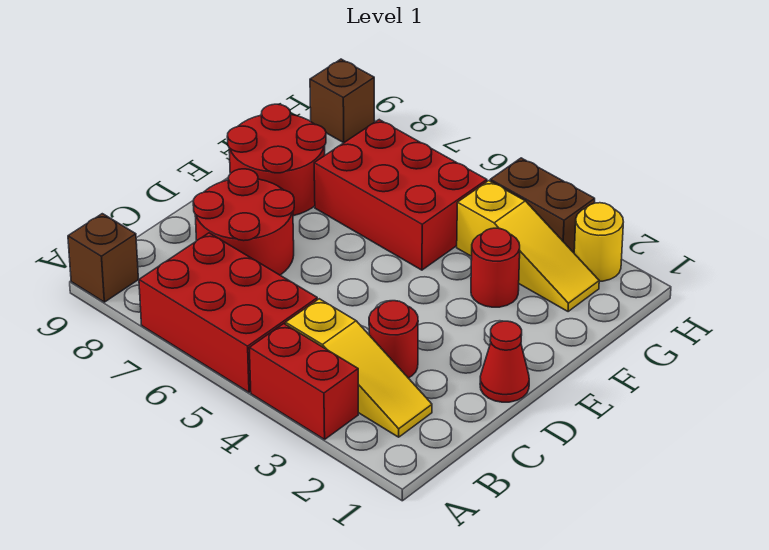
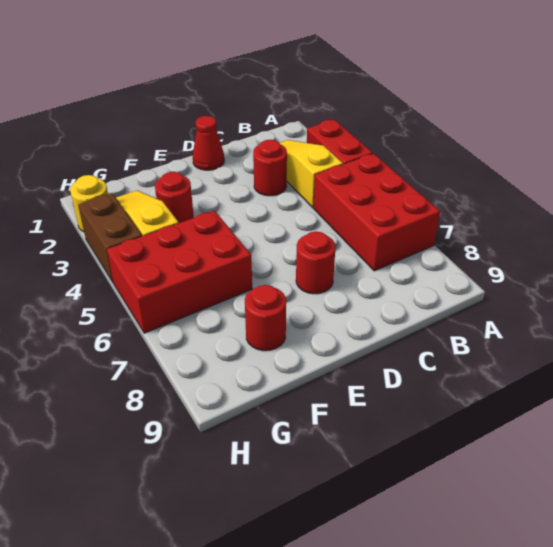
brown brick A9 level 1 -> none
red round brick C7:D8 level 1 -> red round brick D7 level 1
red round brick E8:F9 level 1 -> red round brick F8 level 1
red brick F5:G7 level 1 -> red brick F5:H6 level 1
brown brick H9 level 1 -> none

